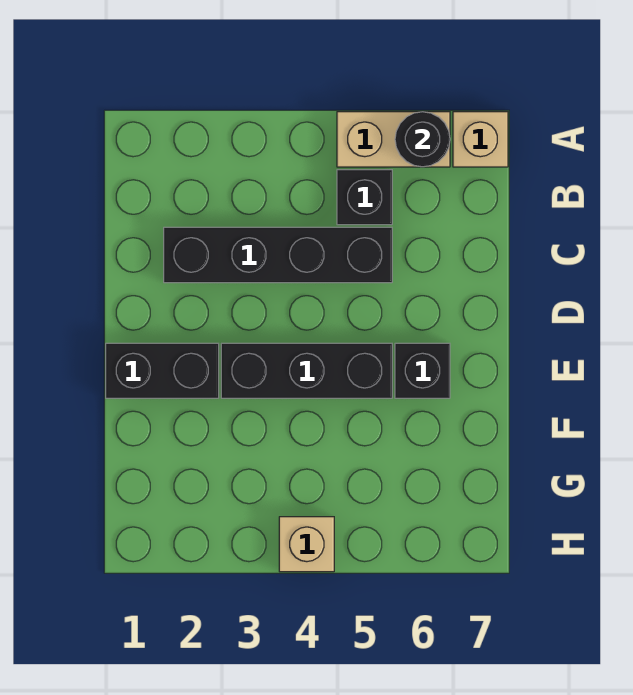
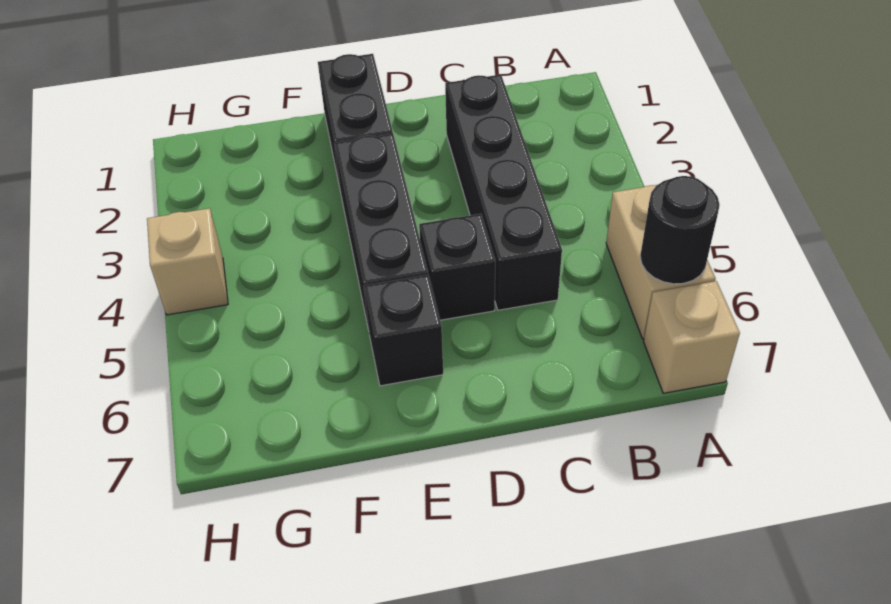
black brick B5 level 1 -> black brick D5 level 1

